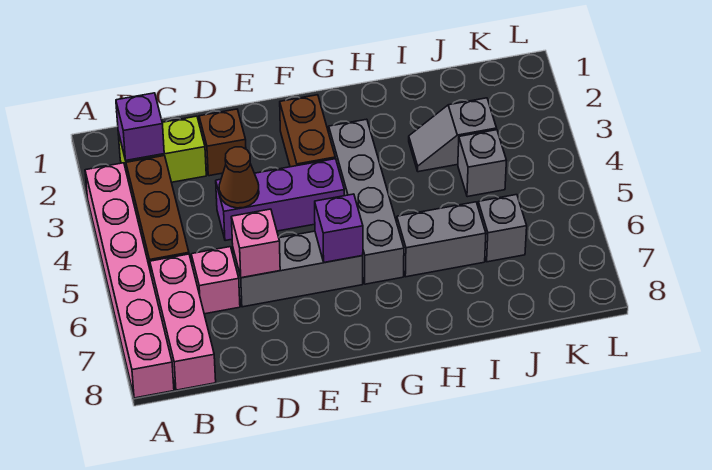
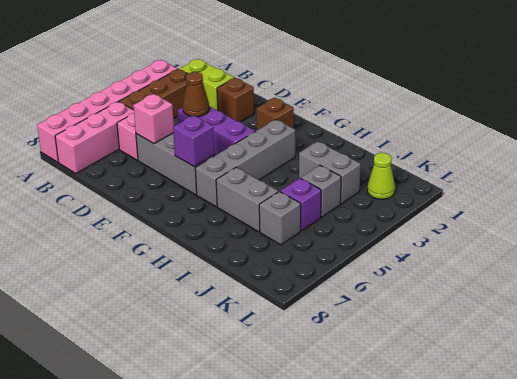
purple brick B2 level 2 -> purple brick J5 level 1
brown brick F2:F3 level 1 -> brown brick F2 level 1
grey slope I3:J3 level 1 top J -> grey brick I3:J3 level 1
none -> lime cone K2 level 1

